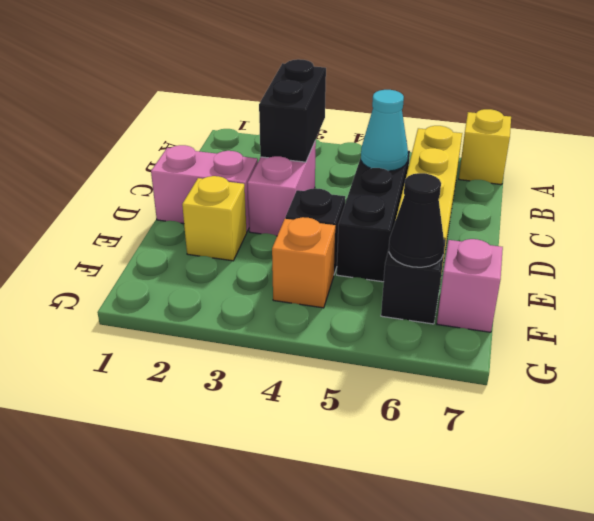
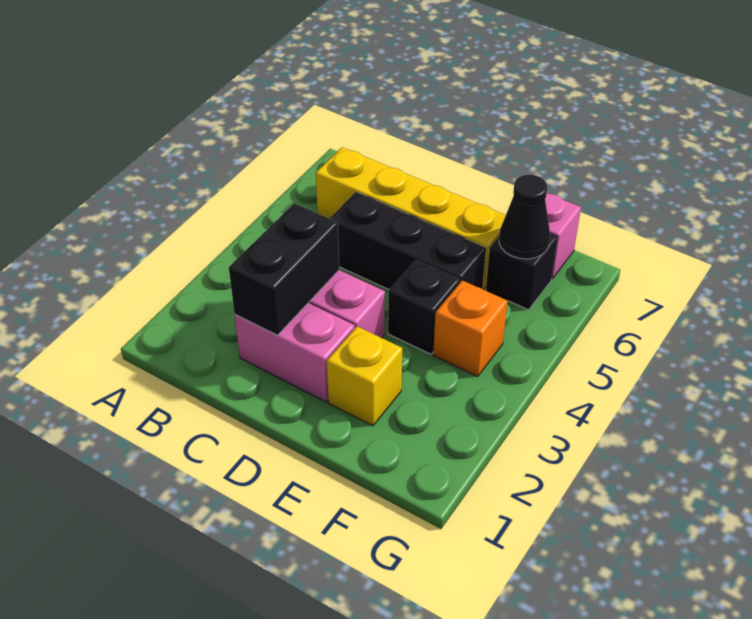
yellow brick A7 level 1 -> none
black brick B3:C3 level 2 -> black brick C2:C3 level 2
cyan cone C5 level 2 -> none
pink brick D1:D2 level 1 -> pink brick C2:D2 level 1

